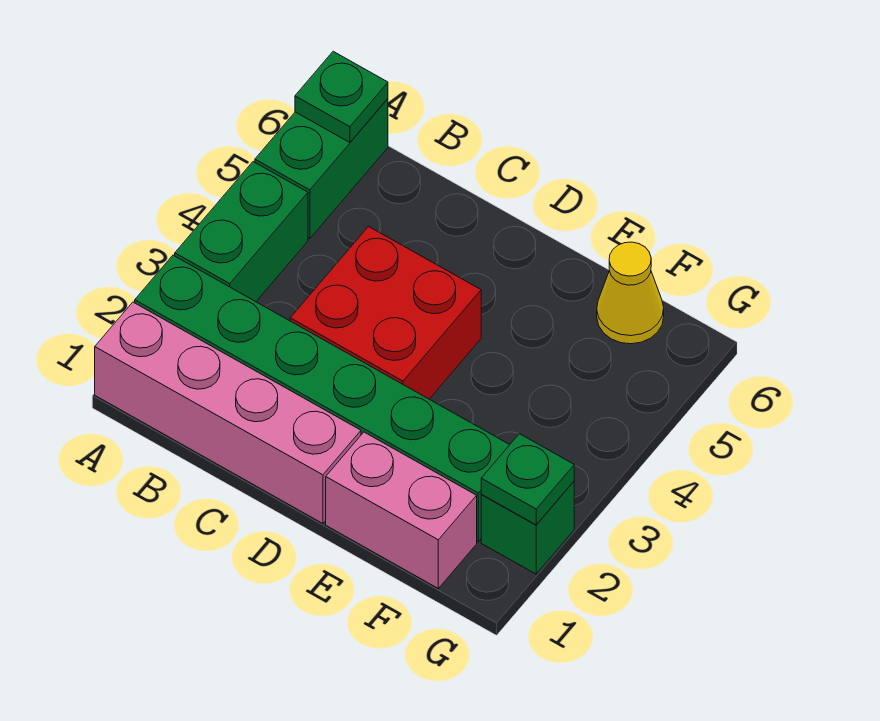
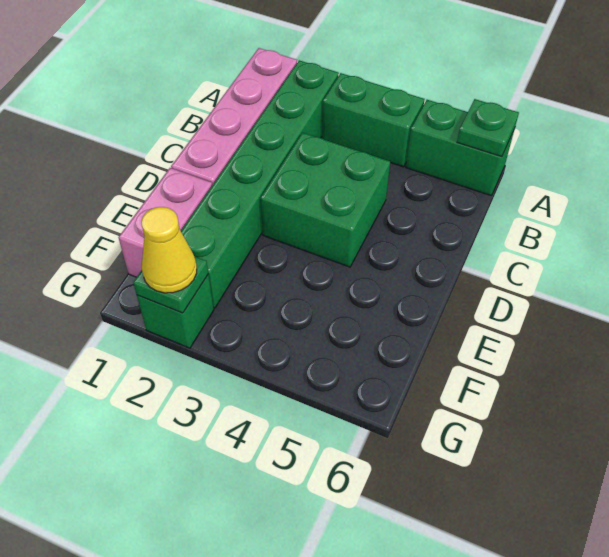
red brick C3:D4 level 1 -> green brick C3:D4 level 1
yellow cone F6 level 1 -> yellow cone G2 level 3

